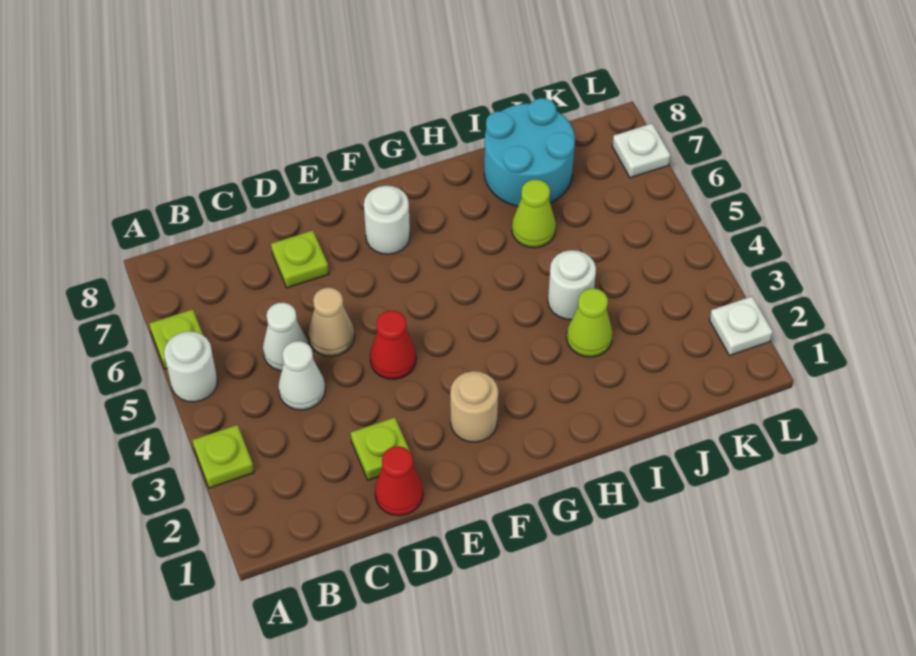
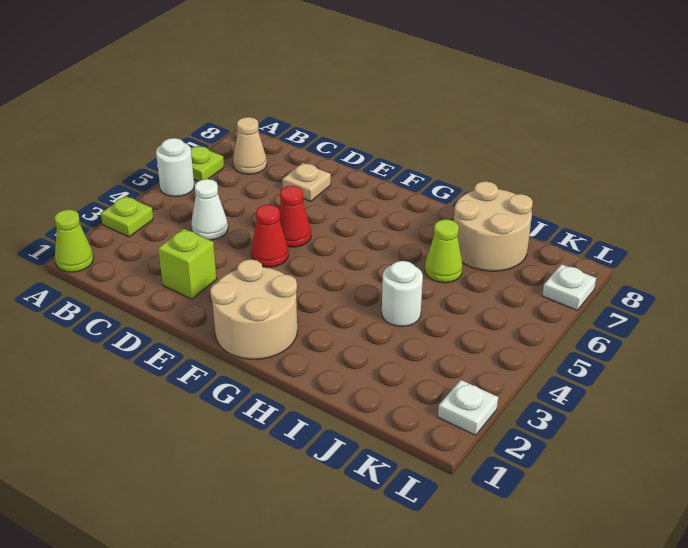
white cone C5 level 1 -> none
red cone D1 level 1 -> red cone E5 level 1
lime plate D2 level 1 -> lime brick D2 level 1
tan cone D5 level 1 -> tan cone B7 level 1
lime plate D7 level 1 -> tan plate D7 level 1
tan round brick F2 level 1 -> tan round brick F1:G2 level 1
white round brick F7 level 1 -> none
lime cone I3 level 1 -> lime cone A1 level 1
cyan round brick I7:J8 level 1 -> tan round brick I7:J8 level 1

